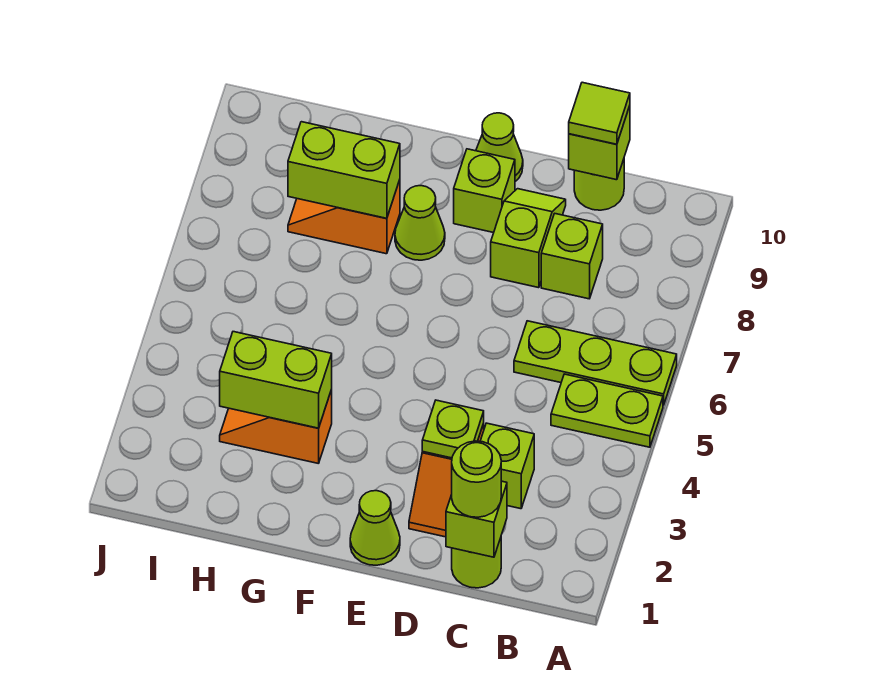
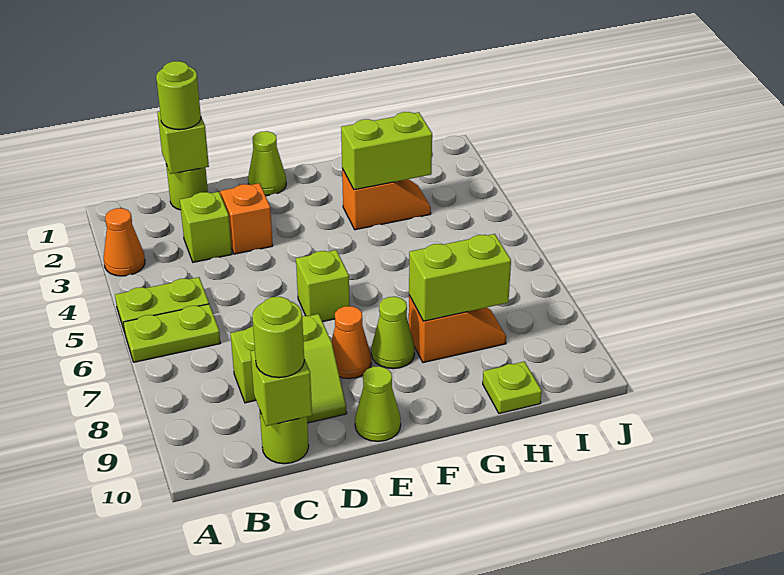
none -> orange cone A3 level 1
lime plate A6:C6 level 1 -> lime plate A6:B6 level 1
lime tile C10 level 3 -> lime round brick C10 level 3
lime plate D3 level 2 -> lime plate H10 level 1
none -> orange cone E8 level 1
lime brick E9 level 1 -> lime brick E6 level 1

